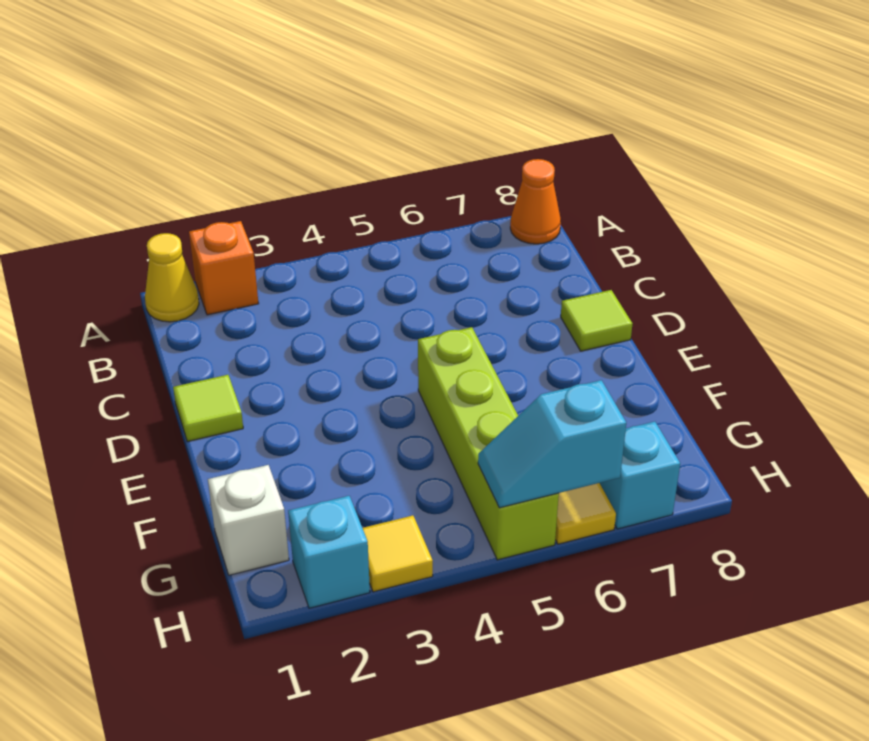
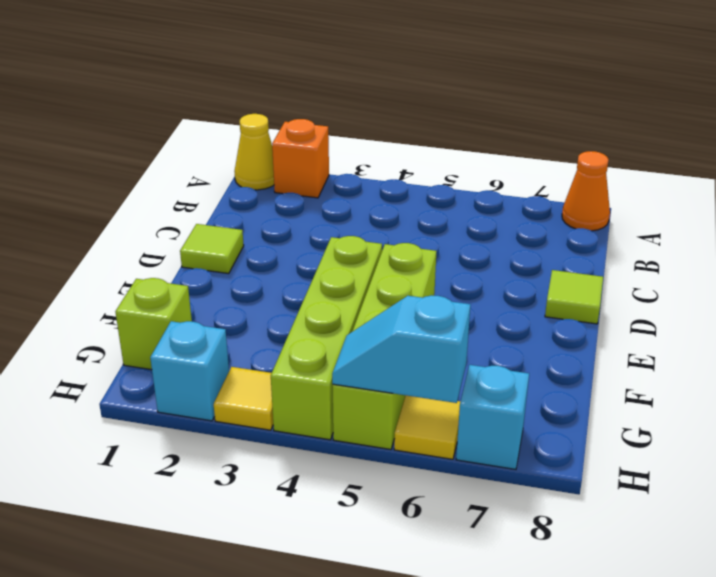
none -> lime brick E4:H4 level 1
white brick G1 level 1 -> lime brick G1 level 1

